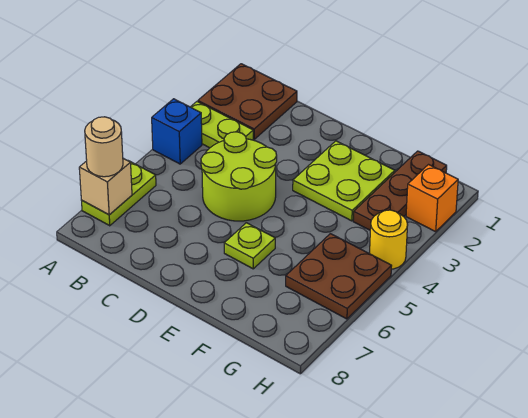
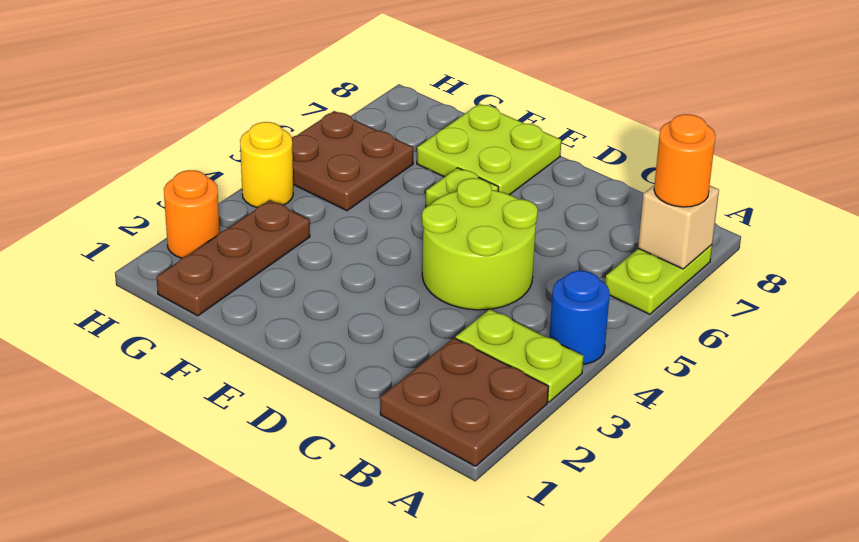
blue brick A4 level 1 -> blue round brick A4 level 1
tan round brick A7 level 3 -> orange round brick A7 level 3
lime plate E2:F3 level 1 -> lime plate E7:F8 level 1
orange brick H2 level 1 -> orange round brick H2 level 1

